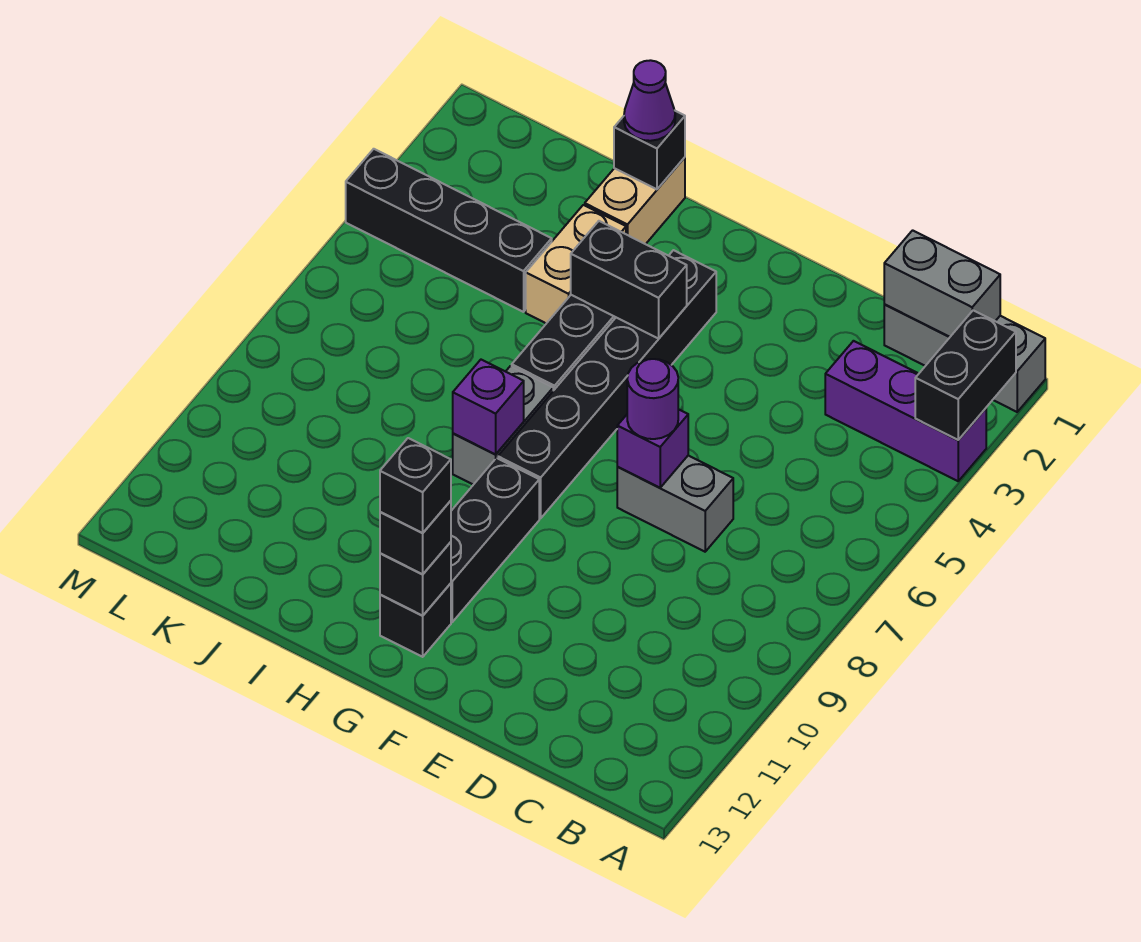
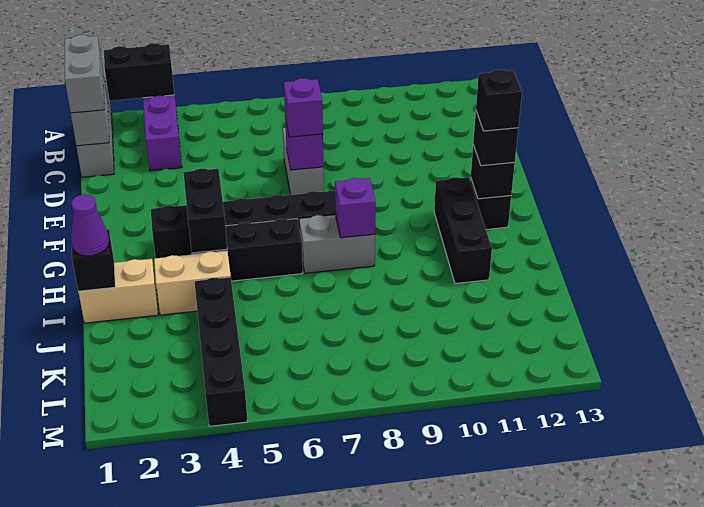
none -> grey brick B1:C1 level 3
purple round brick E7 level 3 -> purple brick E7 level 3
black brick G9:G11 level 1 -> black brick G11:I11 level 1

